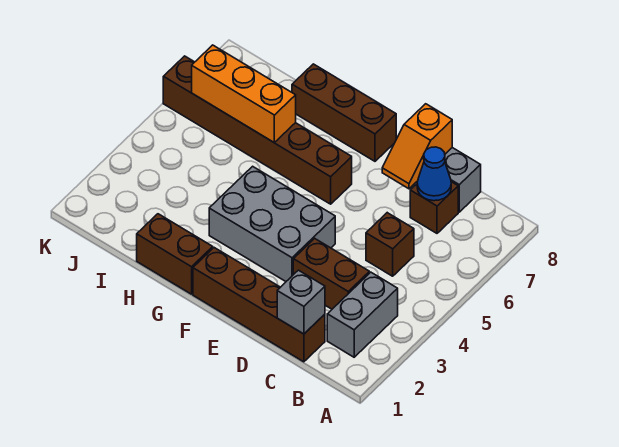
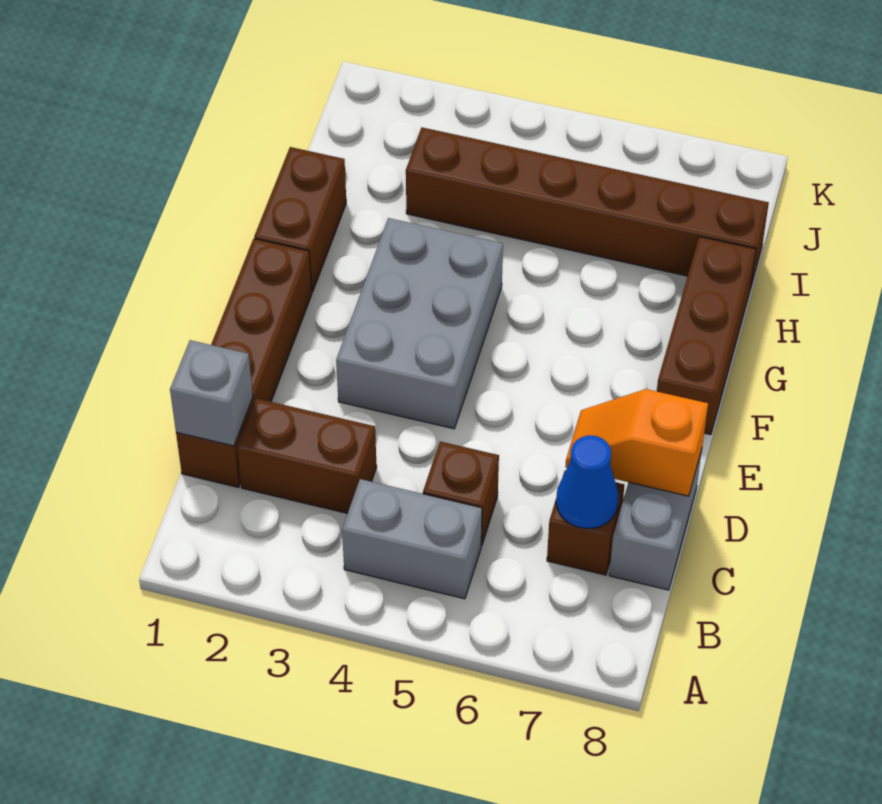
grey brick B2:B3 level 1 -> grey brick B4:B5 level 1
brown brick C3:D3 level 1 -> brown brick C2:C3 level 1
brown brick F6:K6 level 1 -> brown brick I3:I8 level 1
orange brick H6:J6 level 2 -> none

